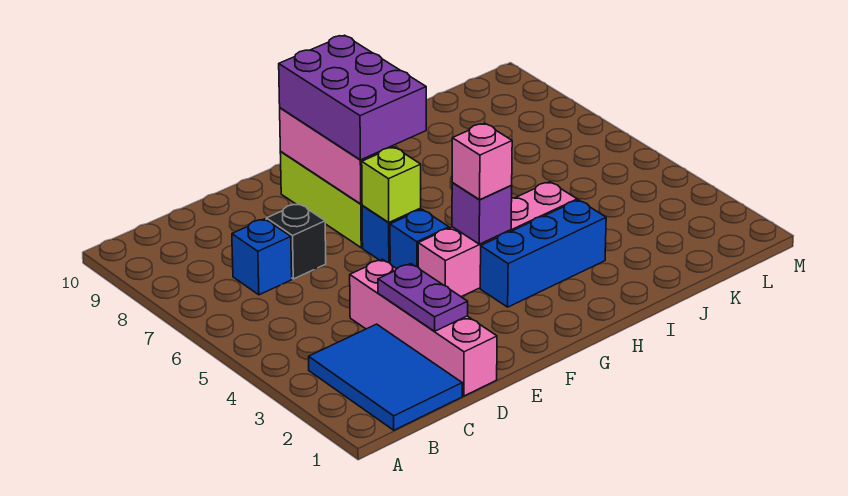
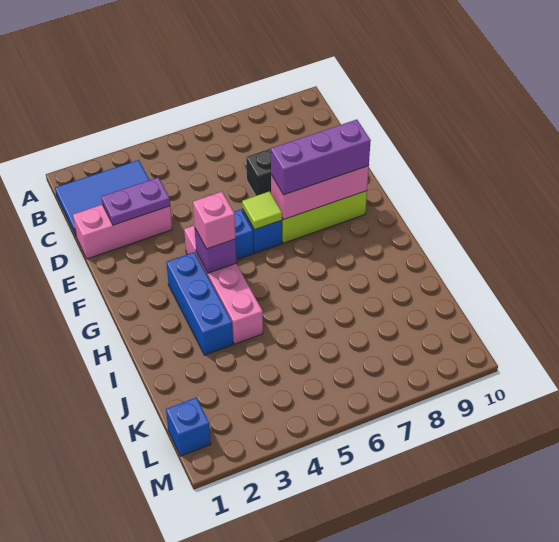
blue brick C7 level 1 -> blue brick L1 level 1
pink brick D1:D4 level 1 -> pink brick D1:D3 level 1
lime brick F6 level 2 -> lime tile F6 level 2
purple brick F7:G9 level 3 -> purple brick F7:F9 level 3

